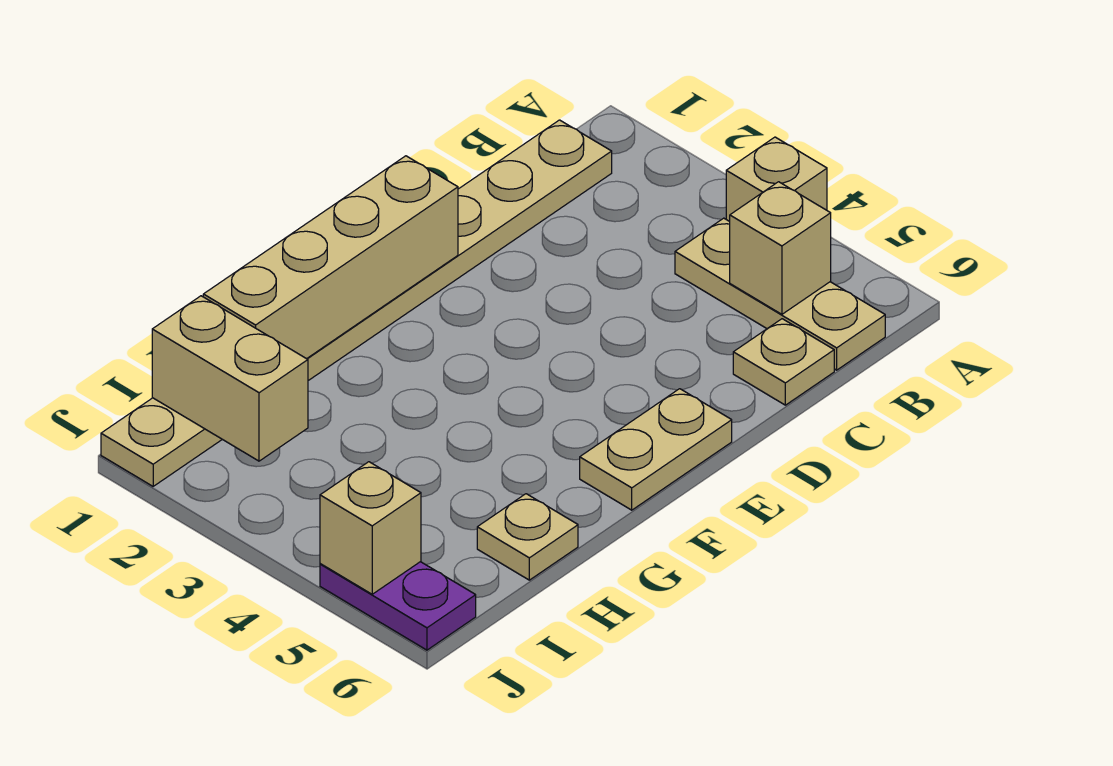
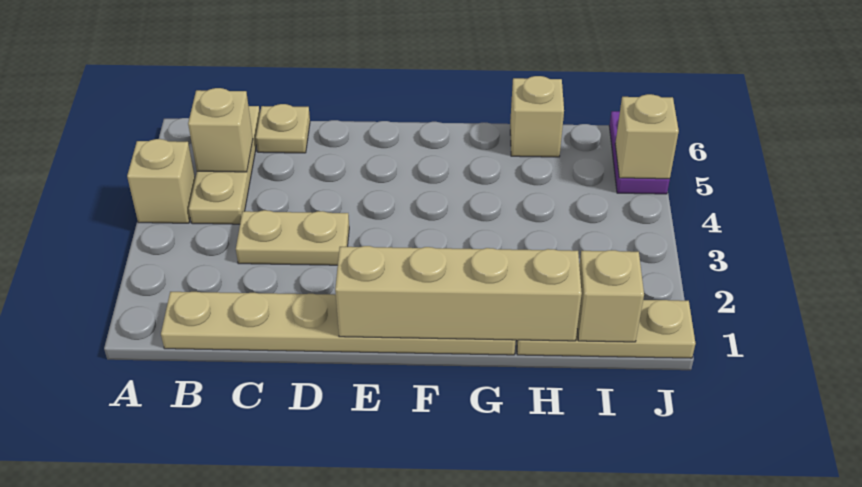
tan plate E6:F6 level 1 -> tan plate C3:D3 level 1
tan plate H6 level 1 -> tan brick H6 level 1
tan brick I1:I2 level 2 -> tan brick I1 level 2

